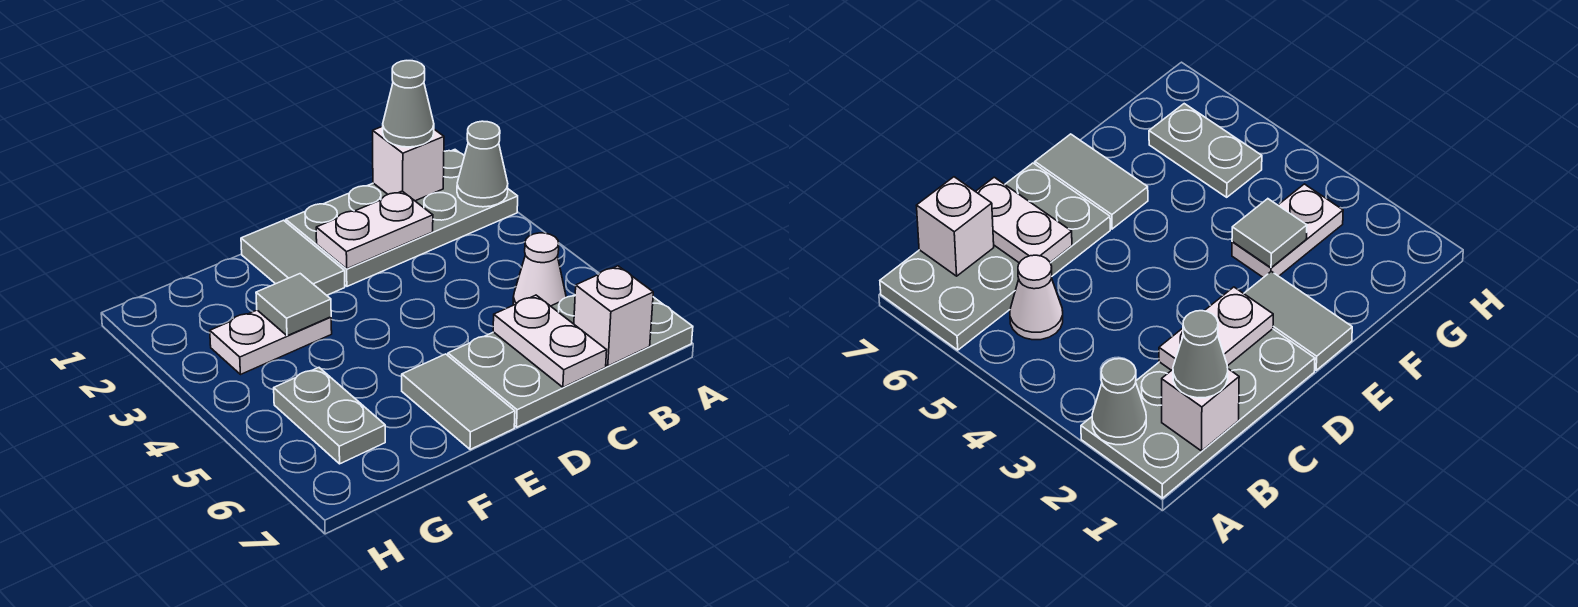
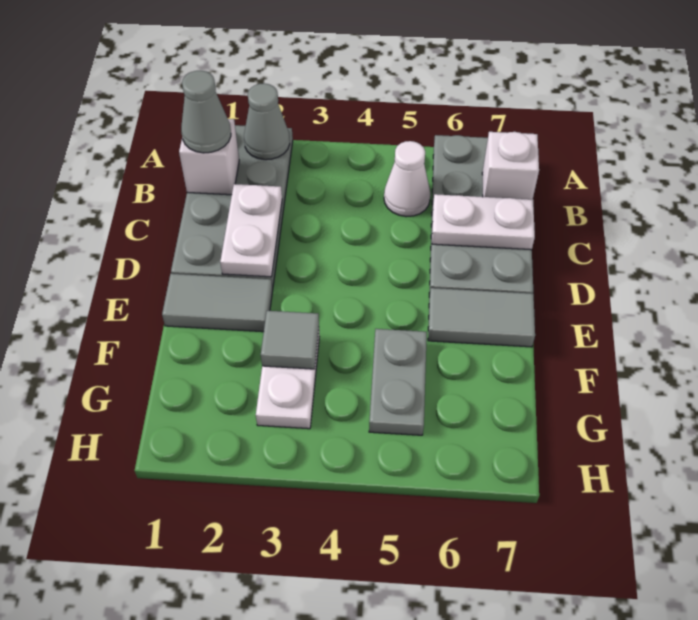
grey plate G5:G6 level 1 -> grey plate F5:G5 level 1

